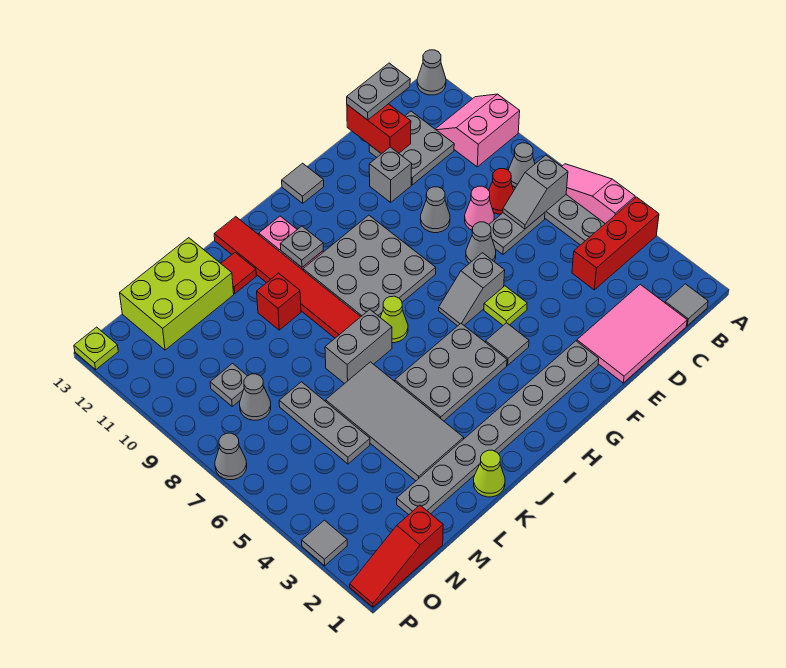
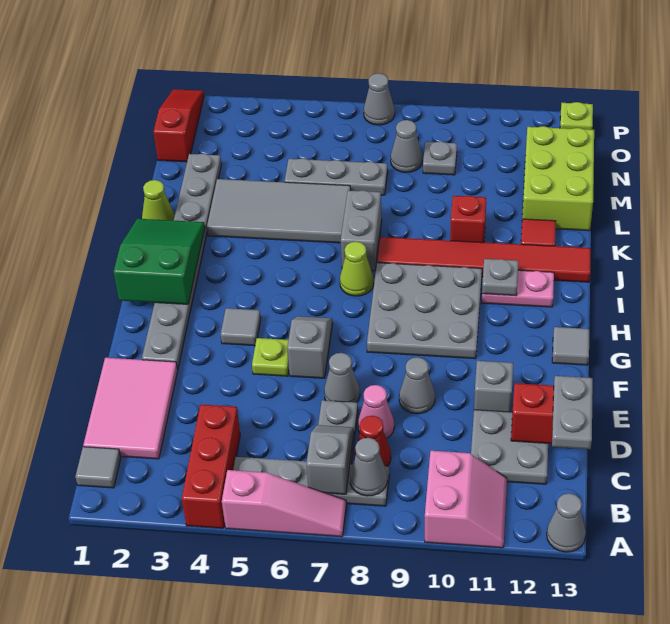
none -> green slope H1:J2 level 2 top H
grey plate H4:J5 level 1 -> none
grey tile P3 level 1 -> none

